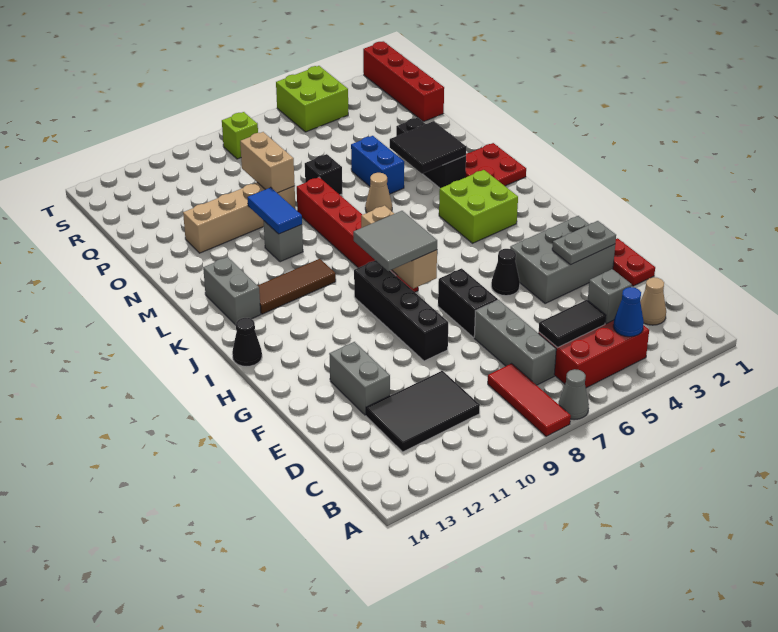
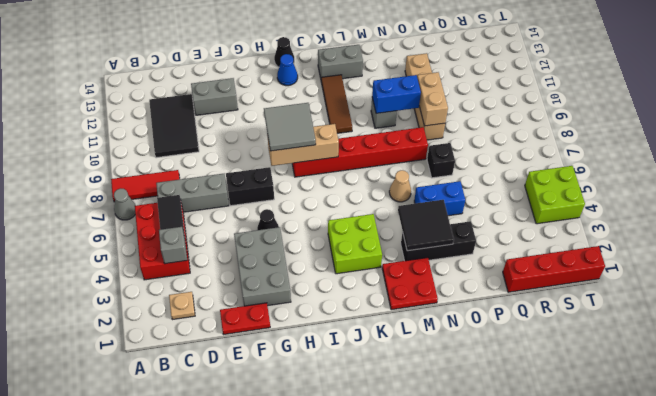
blue cone B4 level 2 -> blue cone I13 level 1
tan cone C2 level 1 -> tan plate C2 level 1
grey plate F2:F3 level 2 -> none
black brick F9:I9 level 1 -> none
blue tile M10:N10 level 2 -> blue brick M10:N10 level 2
tan brick O9:P9 level 2 -> tan brick O9:O10 level 2
lime brick S8 level 1 -> none

